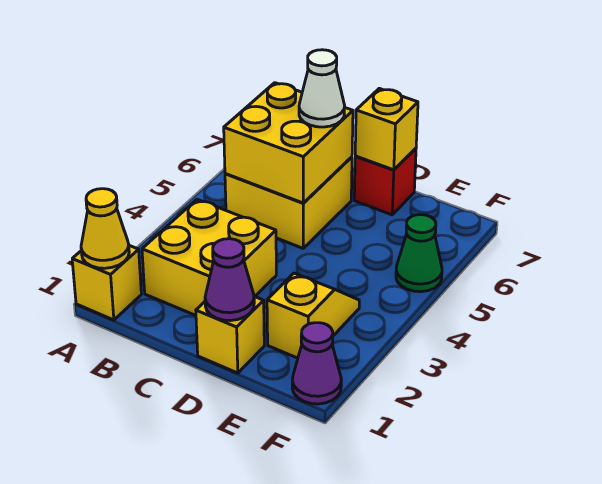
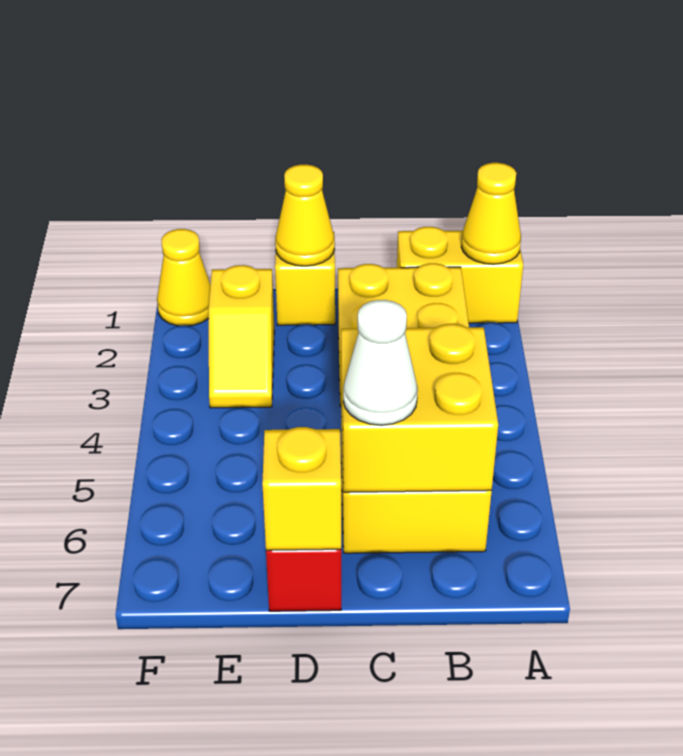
yellow brick A1 level 1 -> yellow brick A1:B1 level 1
purple cone D1 level 2 -> yellow cone D1 level 2
purple cone F1 level 1 -> yellow cone F1 level 1
green cone F5 level 1 -> none

